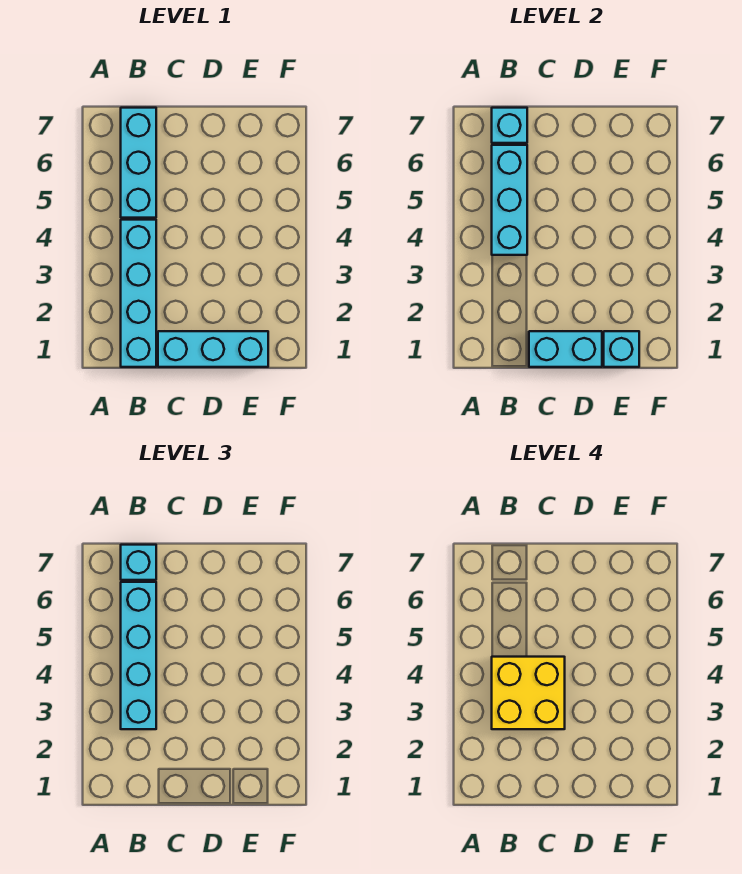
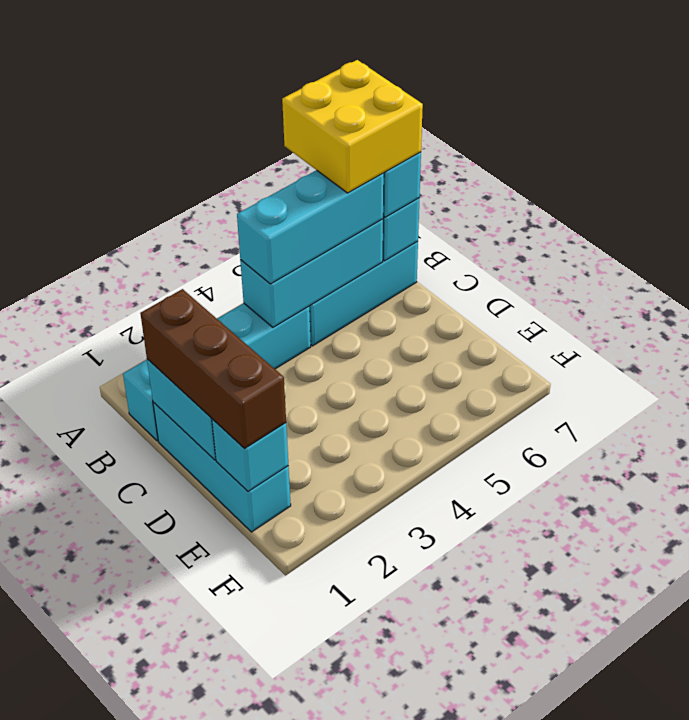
cyan brick B3:B6 level 3 -> cyan brick B4:B6 level 3
yellow brick B3:C4 level 4 -> yellow brick A6:B7 level 4
none -> brown brick C1:E1 level 3

